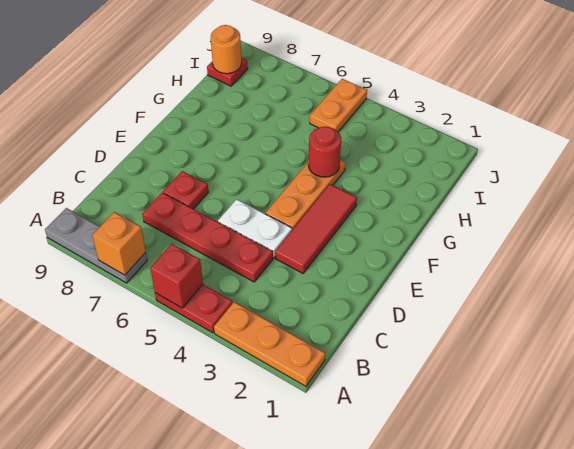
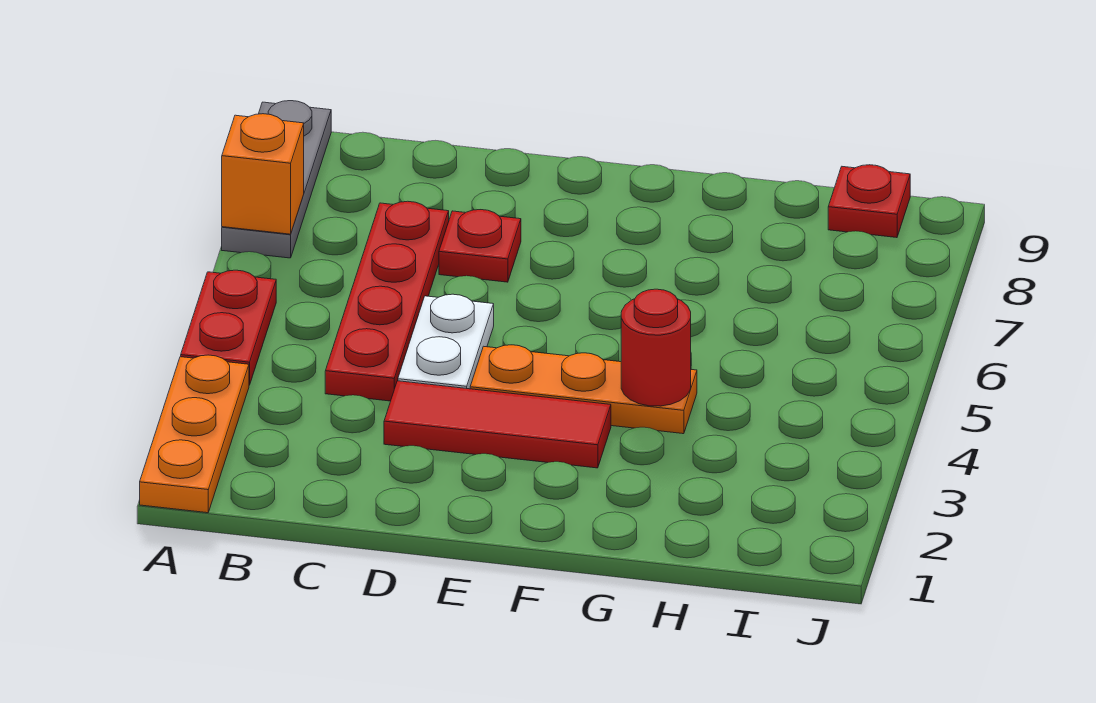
red brick A5 level 2 -> none
orange plate I5:J5 level 1 -> none
orange round brick I9 level 2 -> none

